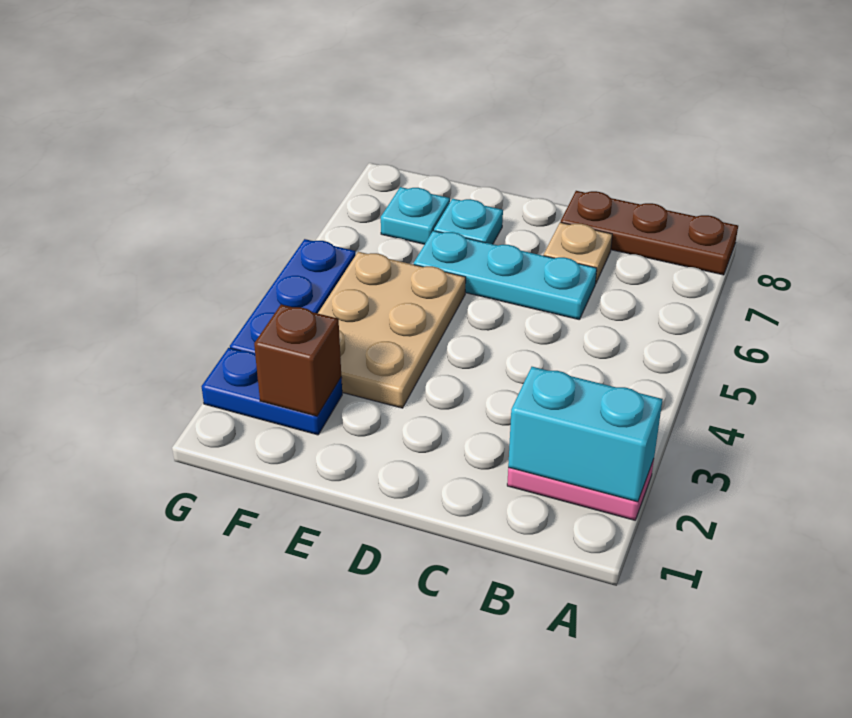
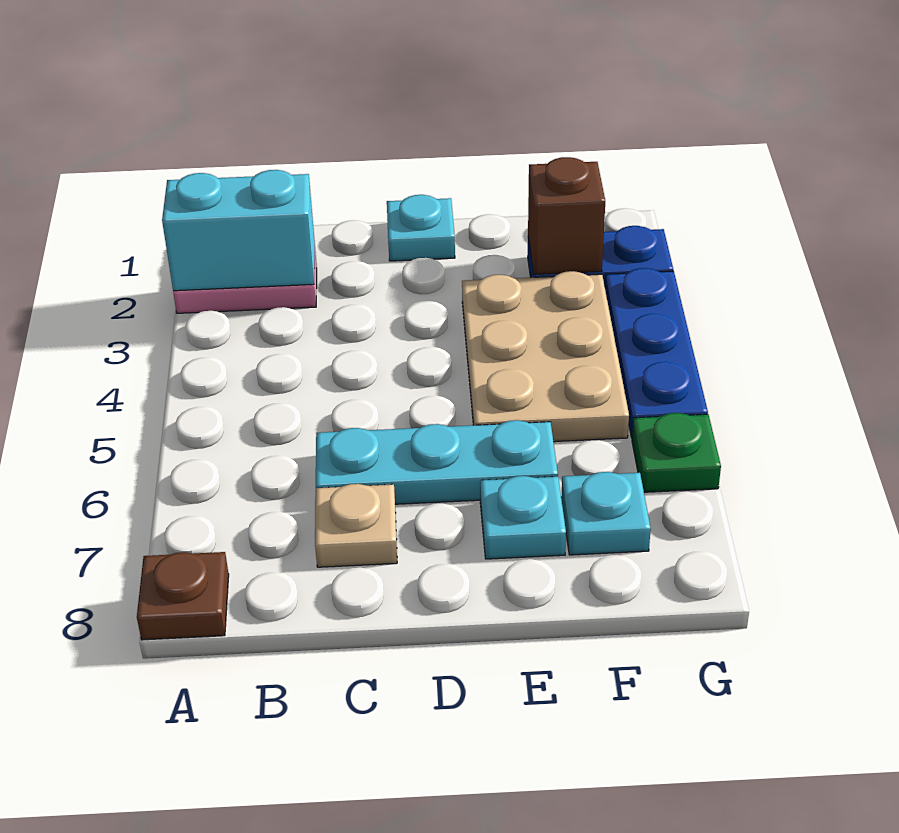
brown plate A8:C8 level 1 -> brown plate A8 level 1
none -> cyan plate D1 level 1
none -> green plate G6 level 1

